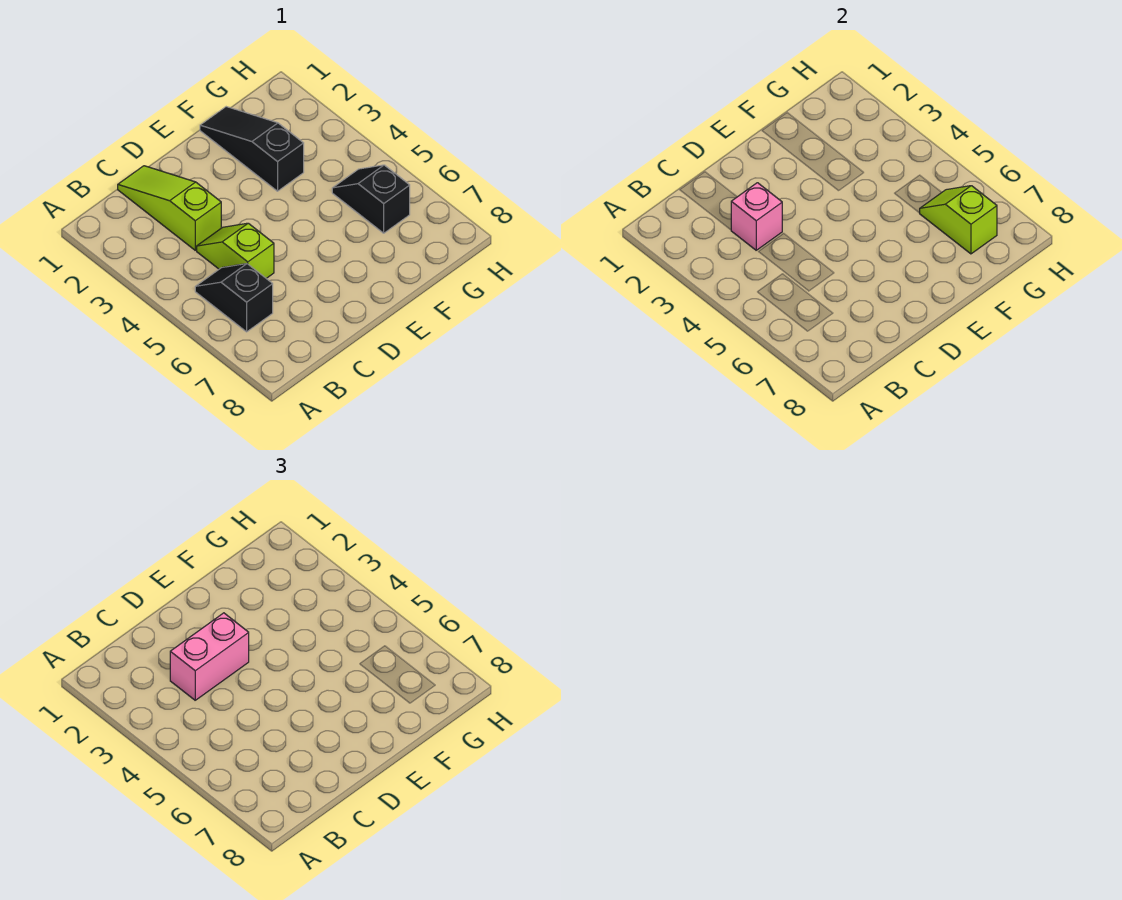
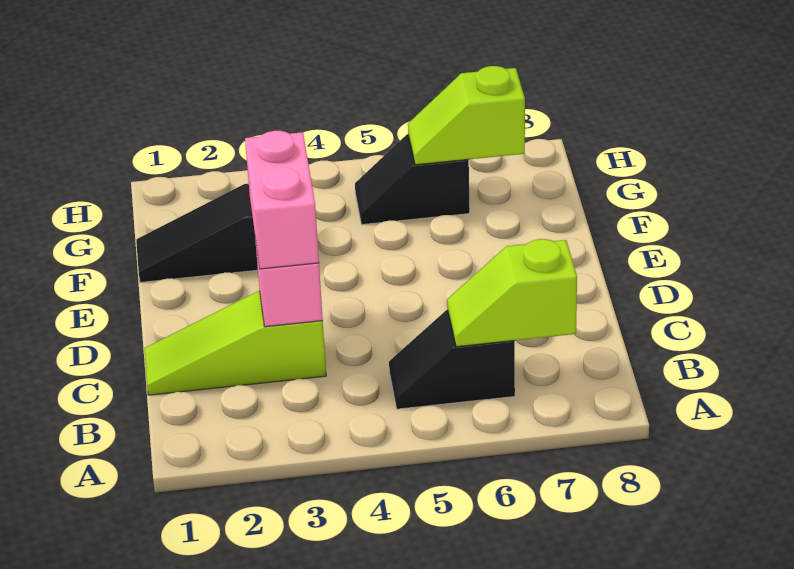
lime slope C4:C5 level 1 top 5 -> lime slope B6:B7 level 2 top 7

